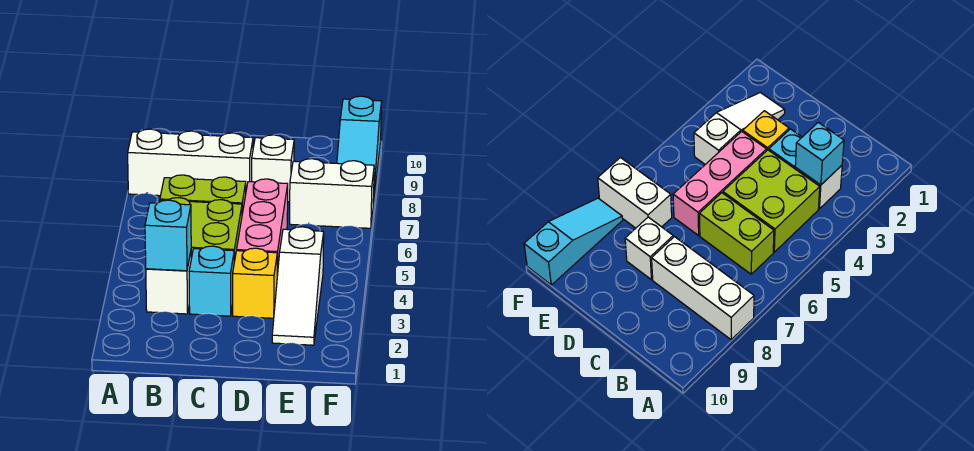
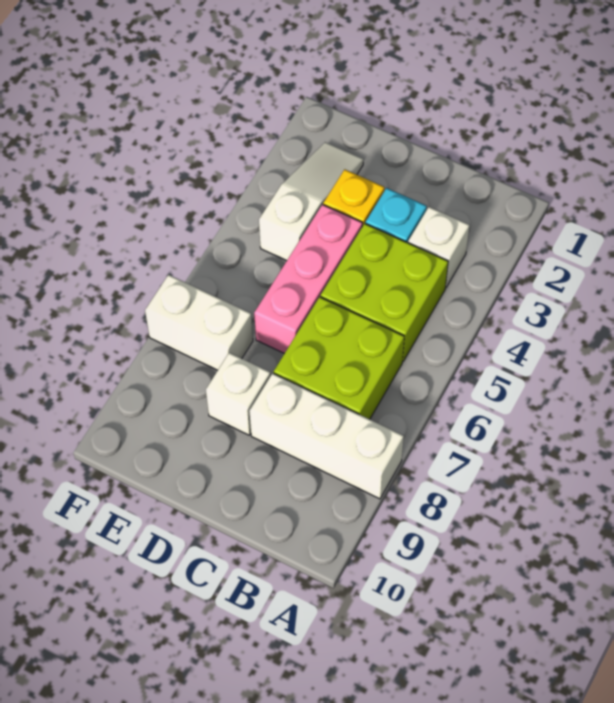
cyan brick B3 level 2 -> none
lime brick B6:C6 level 1 -> lime brick B6:C7 level 1
cyan slope F8:F10 level 1 top 10 -> none

